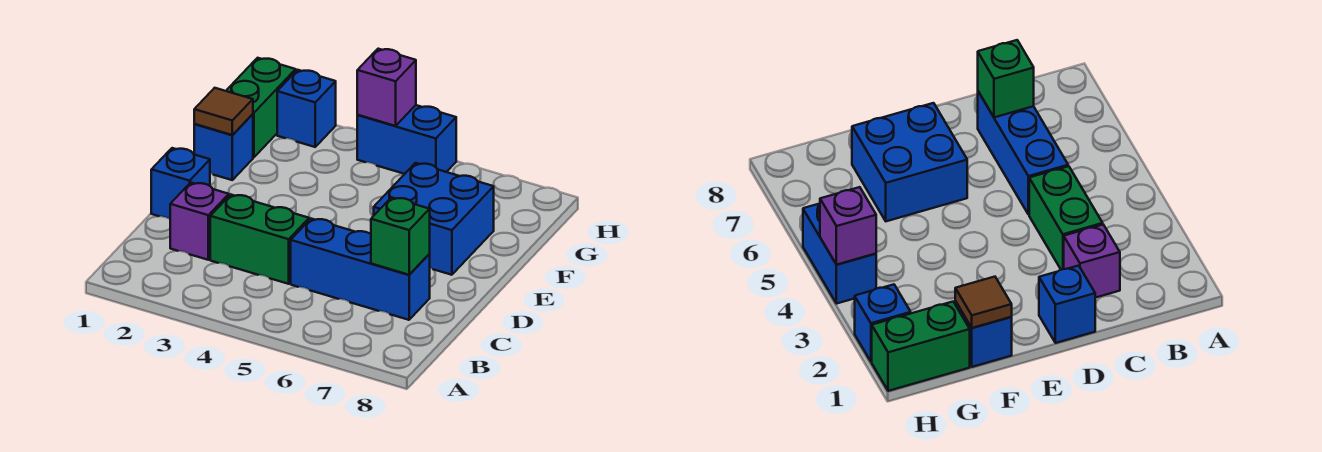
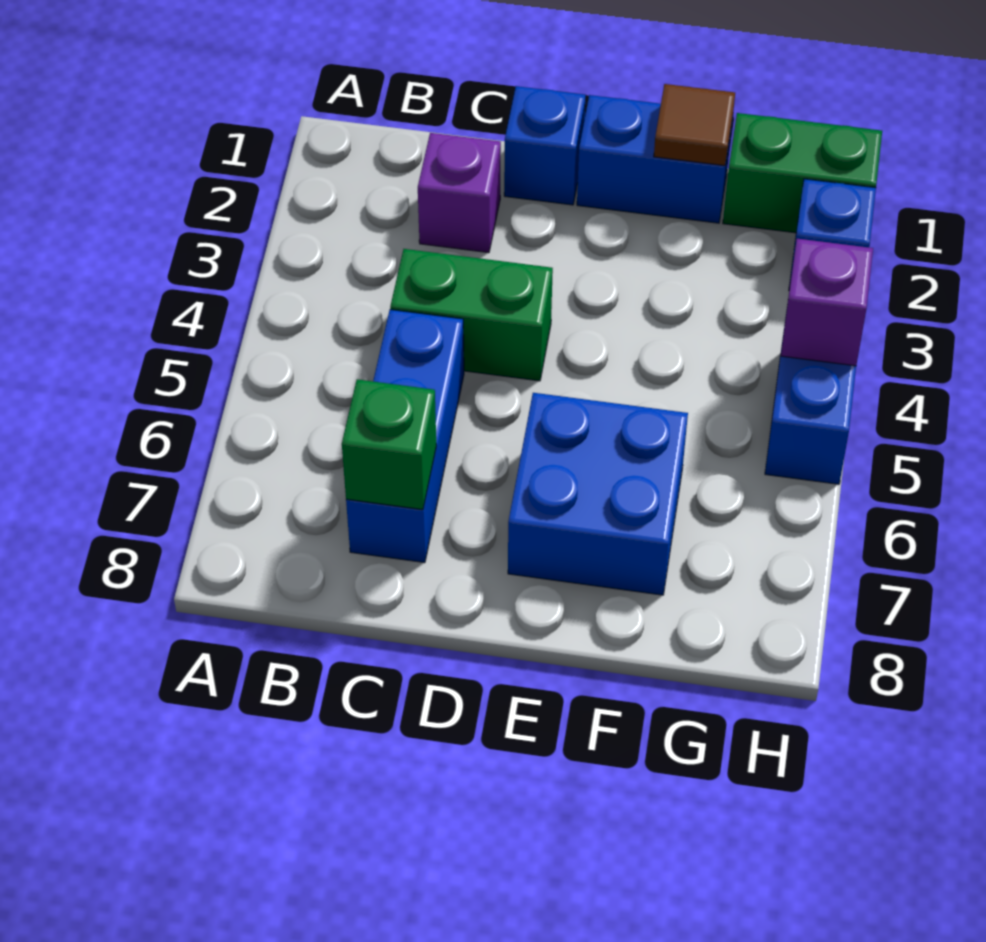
green brick C3:C4 level 1 -> green brick C4:D4 level 1
blue brick F1 level 1 -> blue brick E1:F1 level 1

